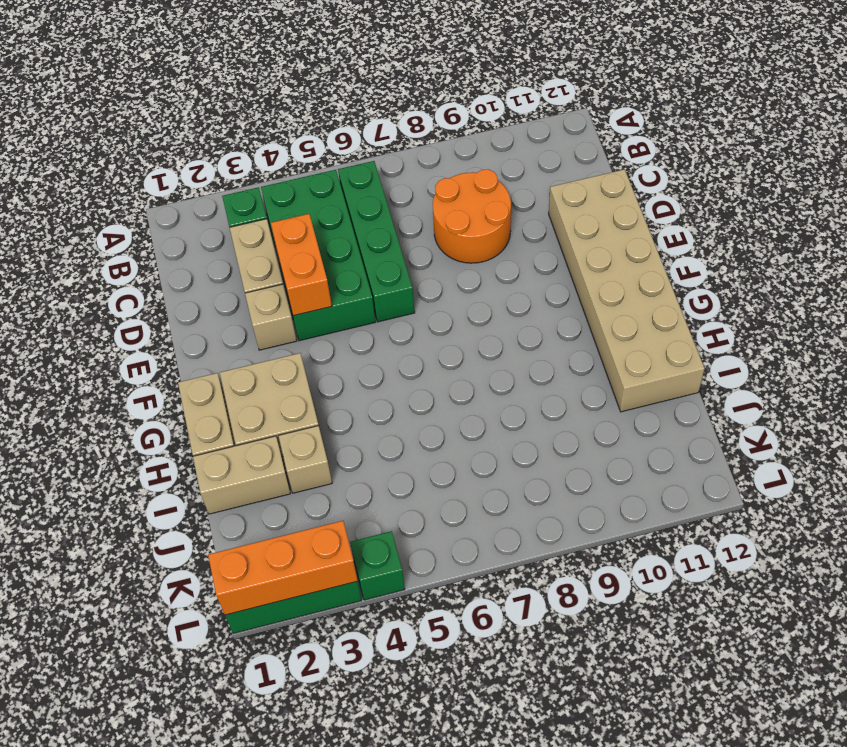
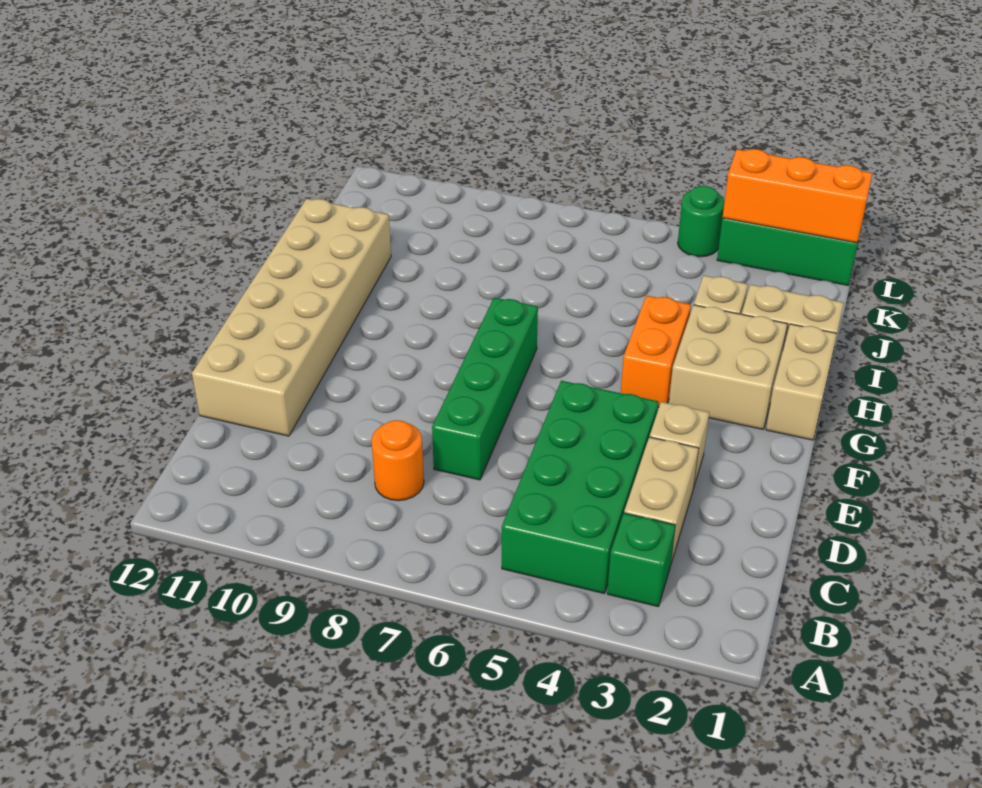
green brick B6:E6 level 1 -> green brick D7:G7 level 1
orange round brick C8:D9 level 1 -> orange round brick C8 level 1
orange brick D4:E4 level 2 -> orange brick G4:H4 level 1
green brick L4 level 1 -> green round brick L4 level 1

